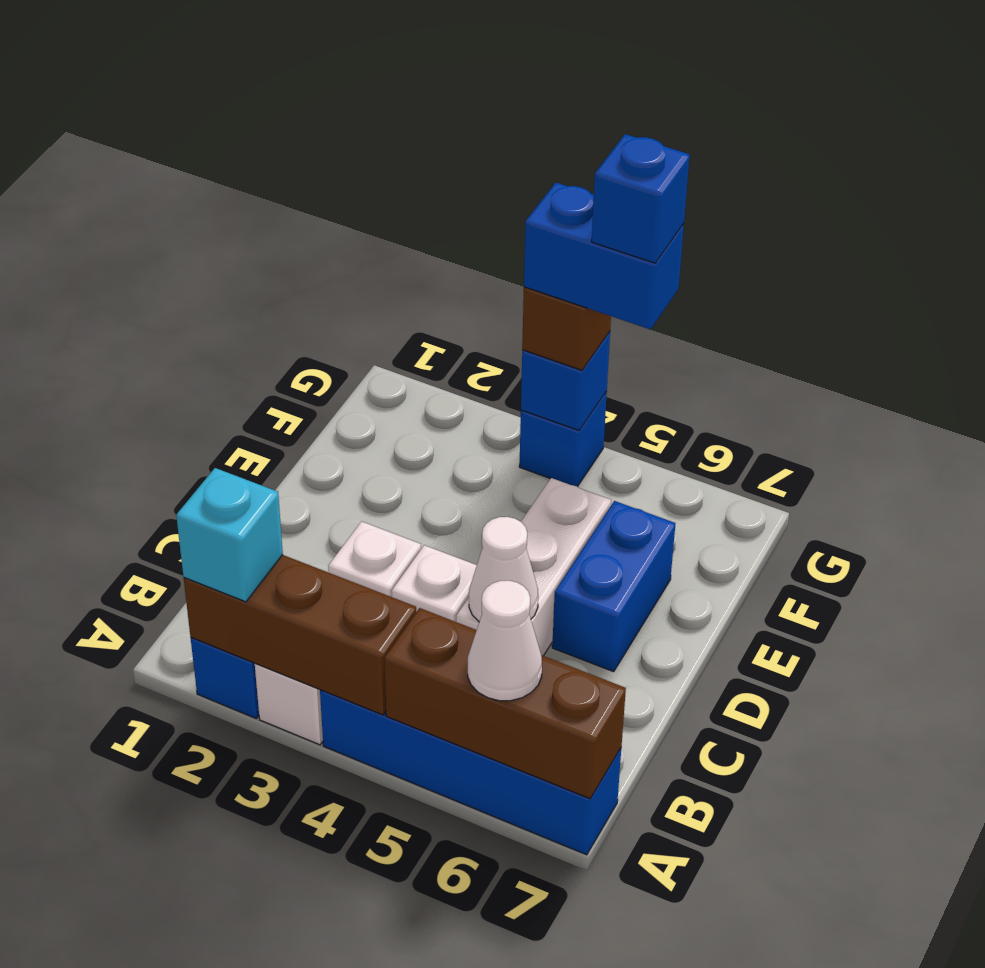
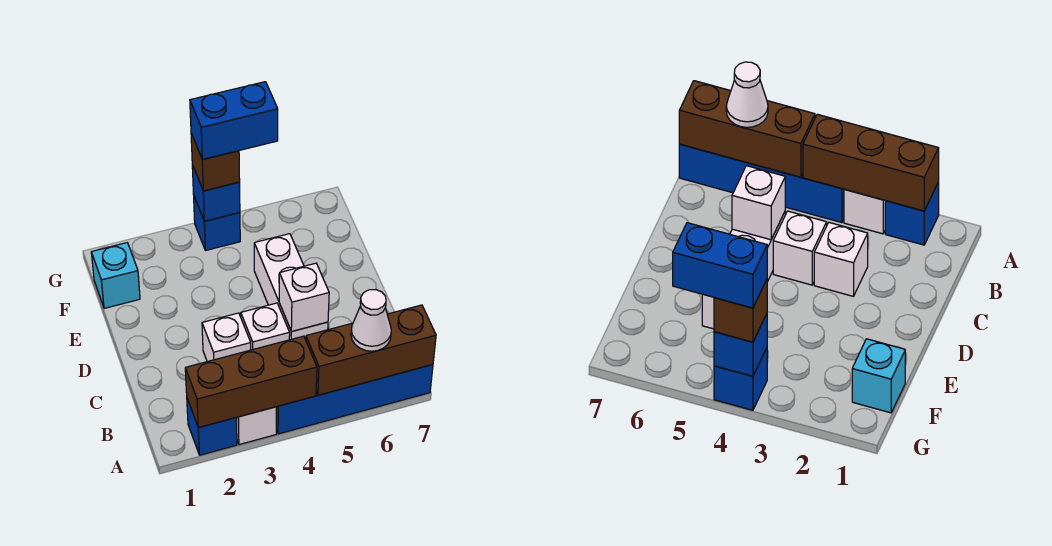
cyan brick A2 level 3 -> cyan brick F1 level 1
white cone C5 level 2 -> white brick C5 level 2
blue brick D6:E6 level 1 -> none
blue brick G5 level 5 -> none

